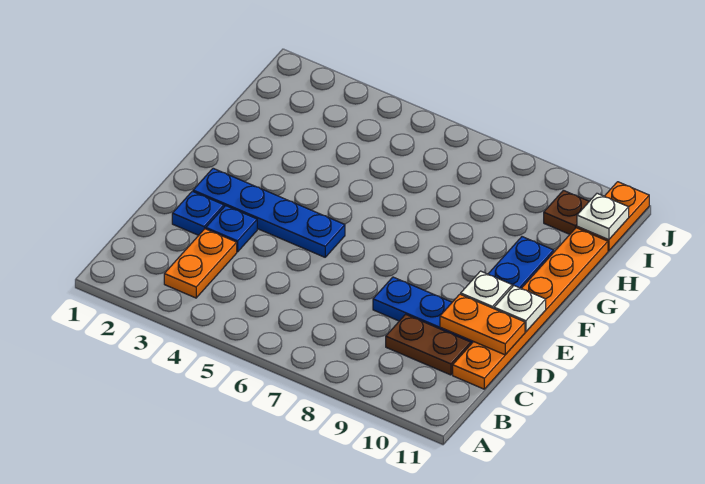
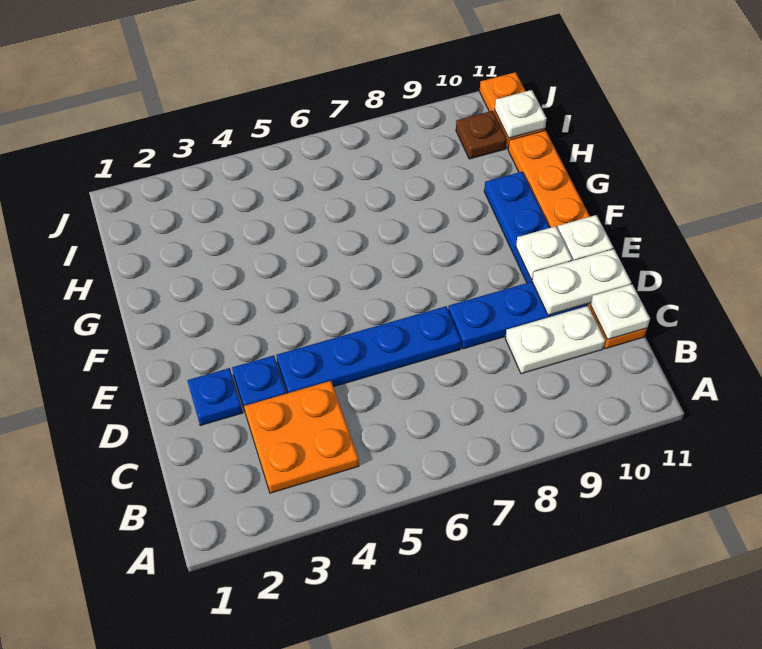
orange plate B3:C3 level 1 -> orange plate B3:C4 level 1
brown plate C9:C10 level 1 -> white plate C9:C10 level 1
none -> white plate C11 level 2
orange plate D10:D11 level 2 -> white plate D10:D11 level 2
blue plate E2:E5 level 1 -> blue plate D4:D7 level 1

